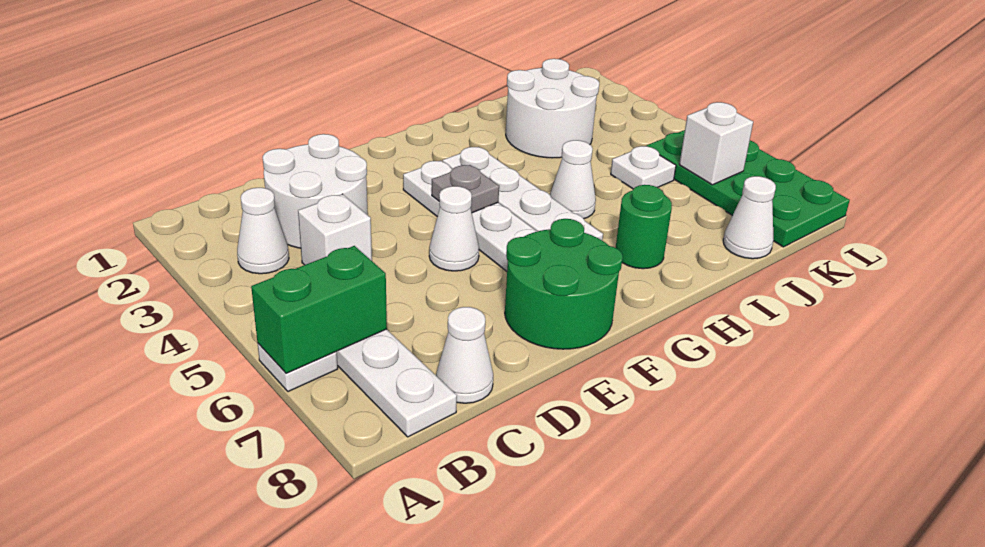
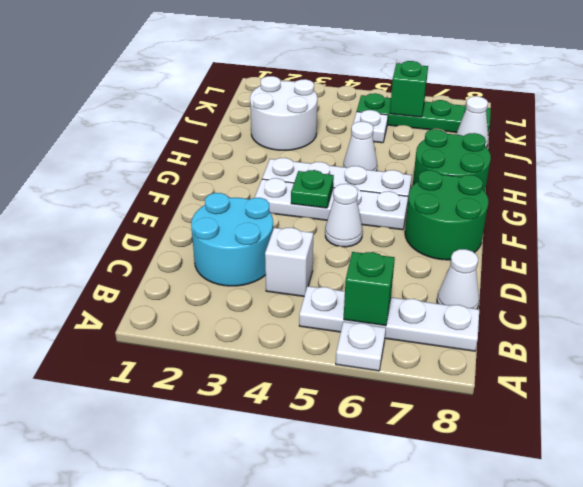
green brick A6:B6 level 2 -> green brick B6 level 2
white cone B3 level 1 -> none
white round brick C2:D3 level 1 -> cyan round brick C2:D3 level 1
grey plate F4 level 2 -> green plate F4 level 2
green round brick H7 level 1 -> green round brick G7:H8 level 1
green plate K5:L8 level 1 -> green plate K5:K8 level 1
white brick K6 level 2 -> green brick K6 level 2

